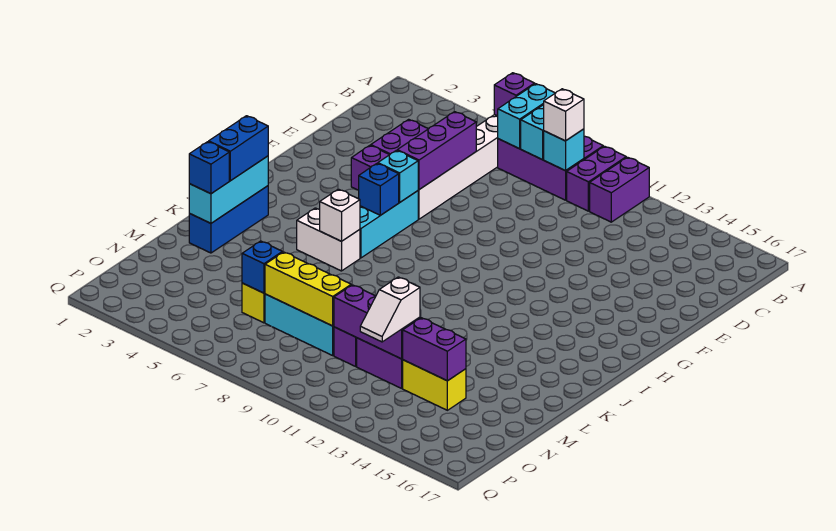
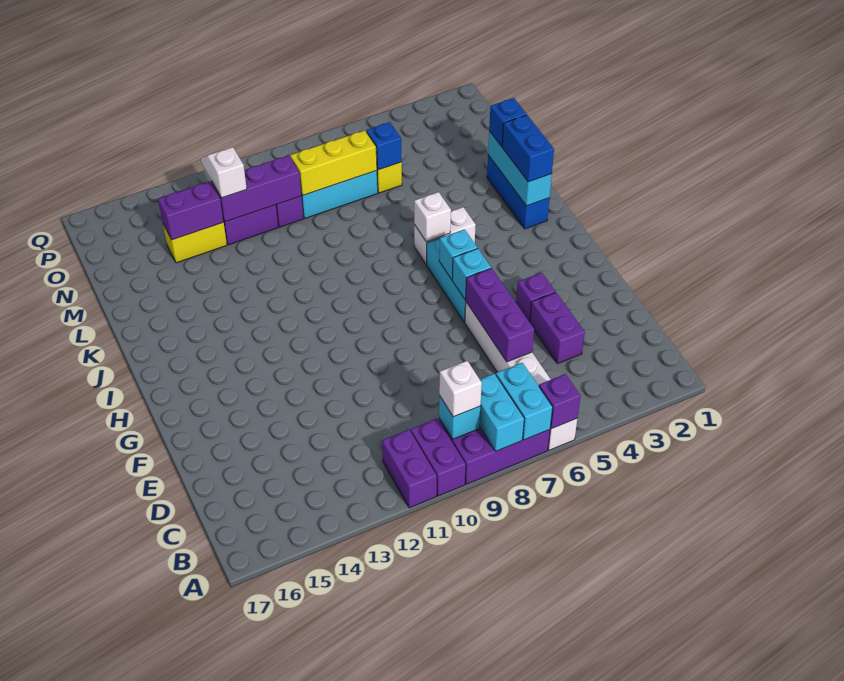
blue brick H6 level 2 -> cyan brick H6 level 2

